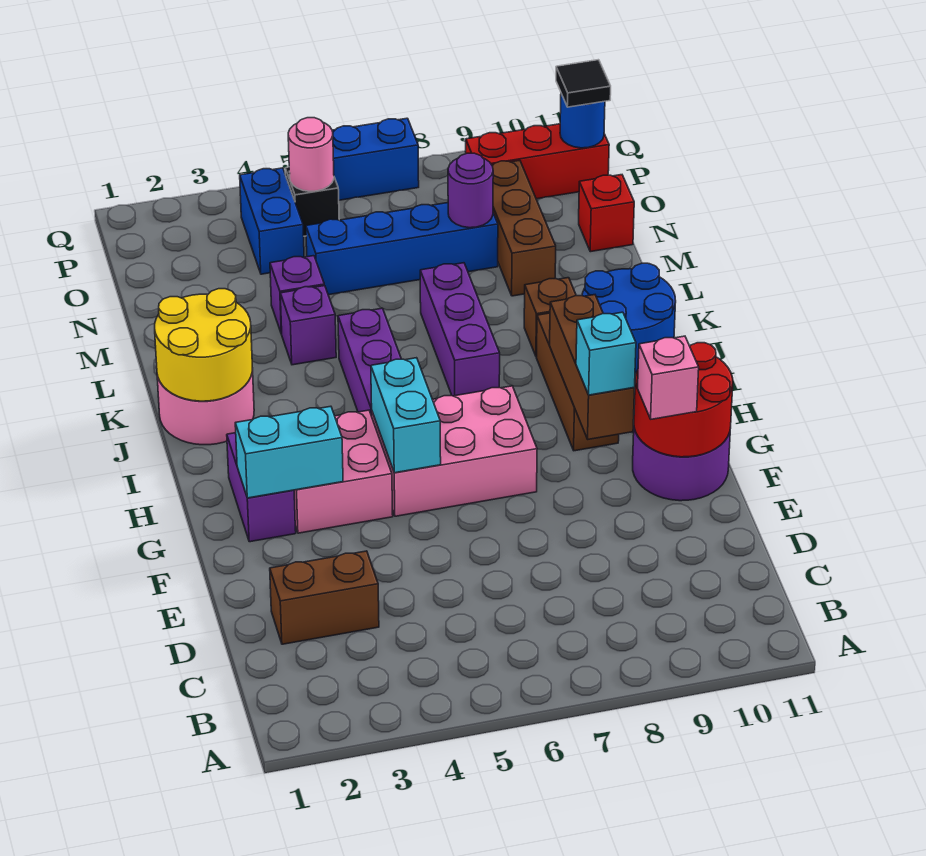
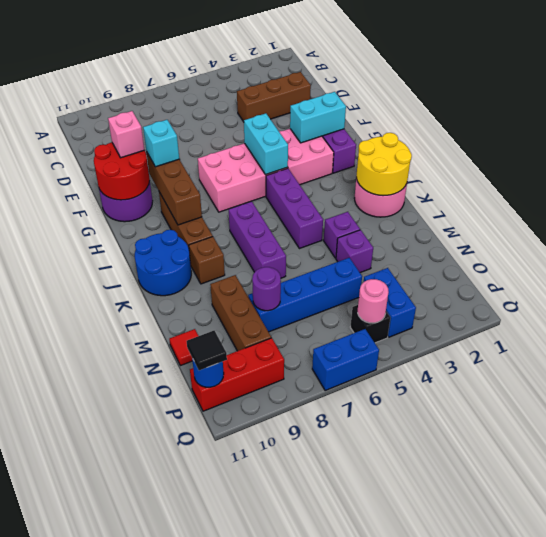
brown brick D2:D3 level 1 -> brown brick D2:D4 level 1
red brick N11 level 1 -> red tile N11 level 1

